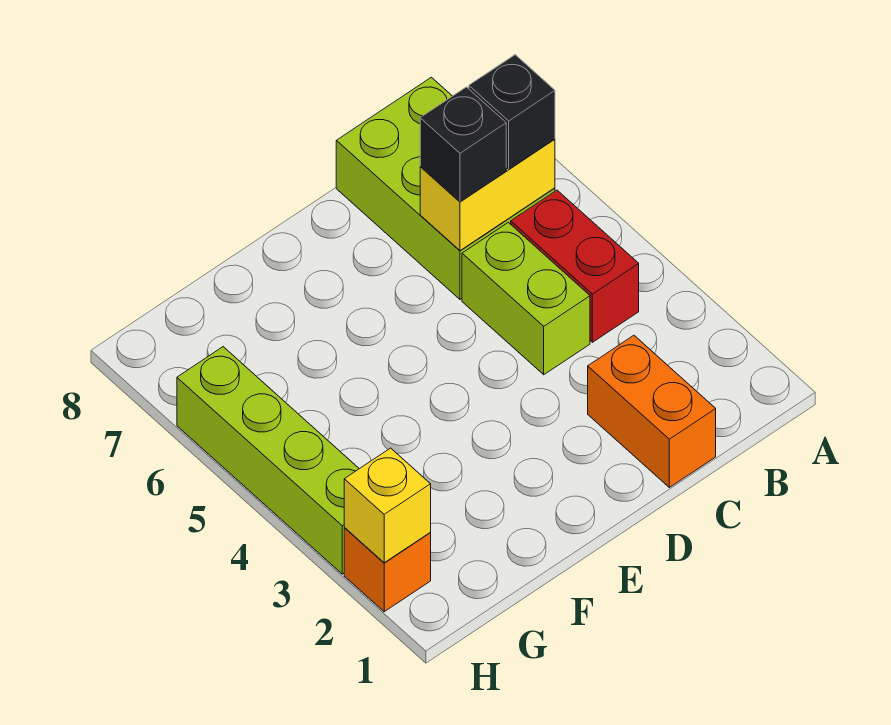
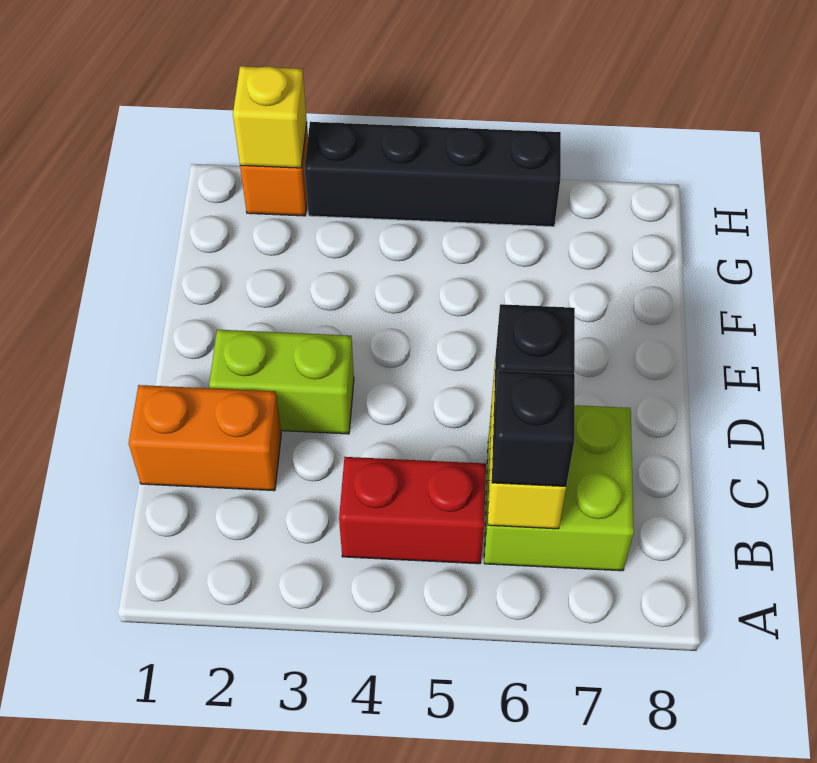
lime brick B6:C8 level 1 -> lime brick B6:C7 level 1
lime brick C4:C5 level 1 -> lime brick D2:D3 level 1
lime brick H3:H6 level 1 -> black brick H3:H6 level 1

